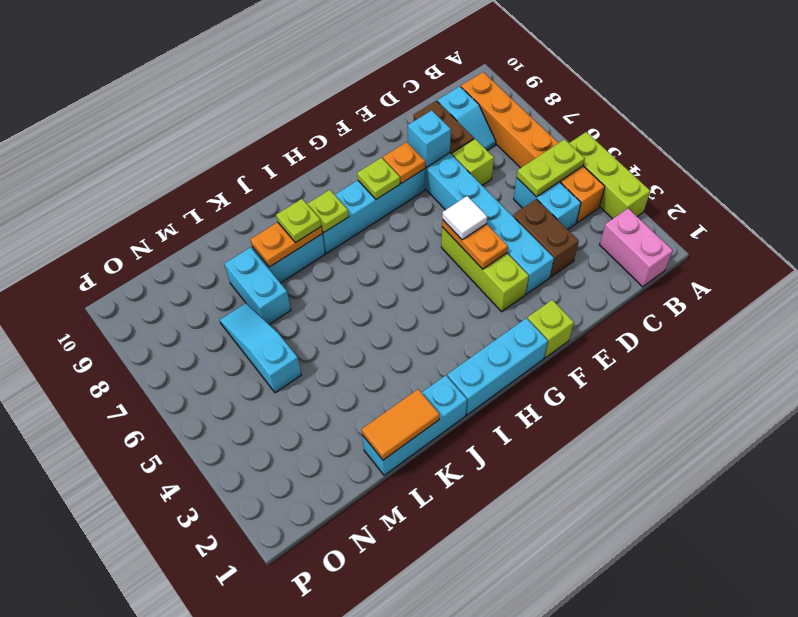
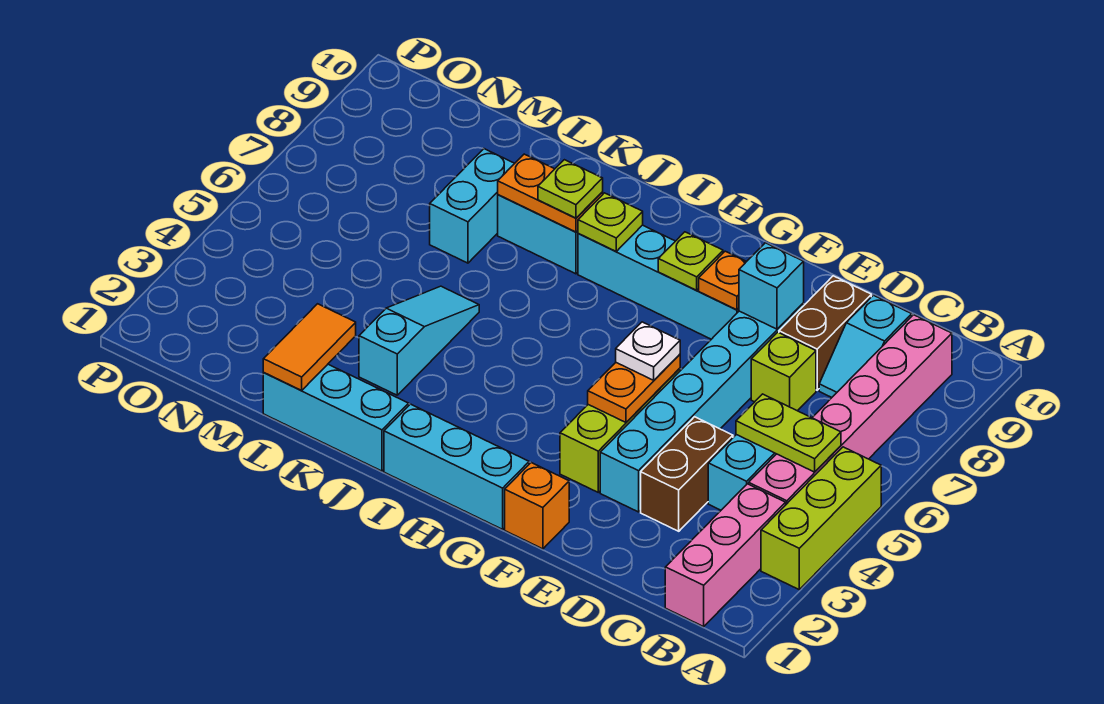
pink brick B1:B2 level 1 -> pink brick B1:B3 level 1
orange brick B4:B9 level 1 -> pink brick B4:B9 level 1
lime brick F1 level 1 -> orange brick F1 level 1
white tile F5 level 3 -> white plate F5 level 3
orange tile K1:L1 level 2 -> orange tile L1:L2 level 2
cyan slope M5:M7 level 1 top 5 -> cyan slope K3:K5 level 1 top 3

